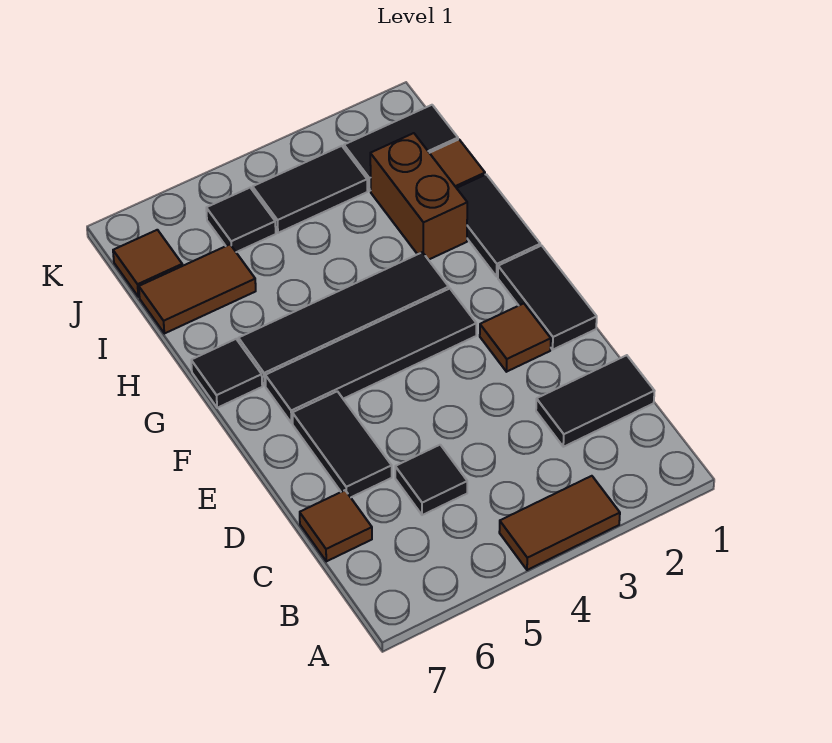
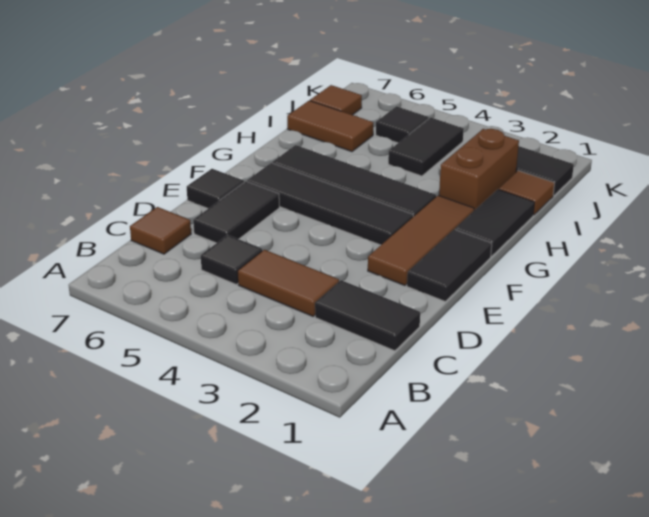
brown tile A3:A4 level 1 -> brown tile C3:C4 level 1
brown tile E2 level 1 -> brown tile E2:G2 level 1
black tile G7 level 1 -> black tile E7 level 1
black tile J3:J4 level 1 -> black tile I4:J4 level 1

